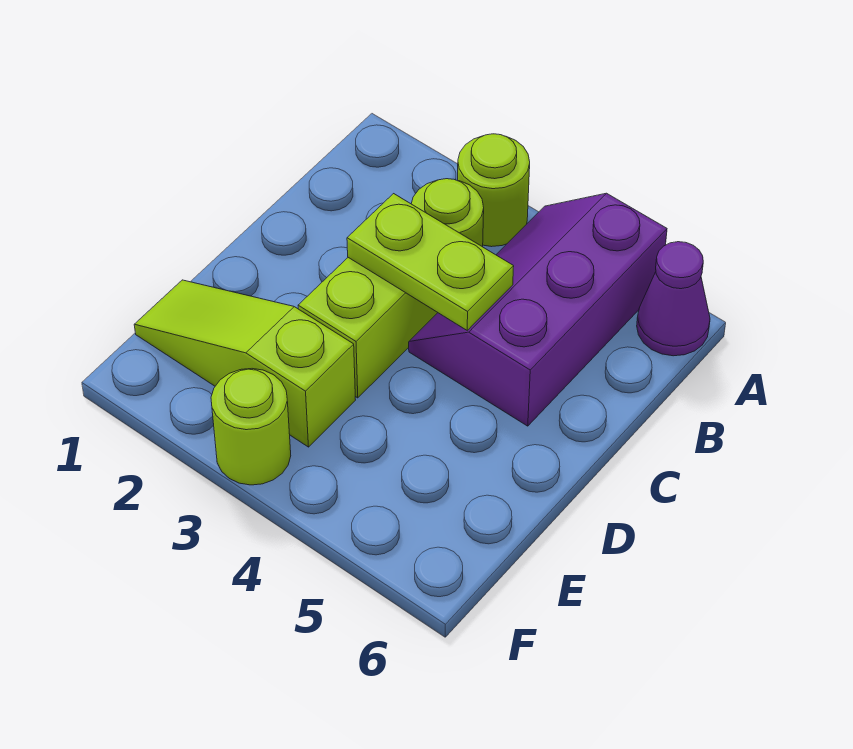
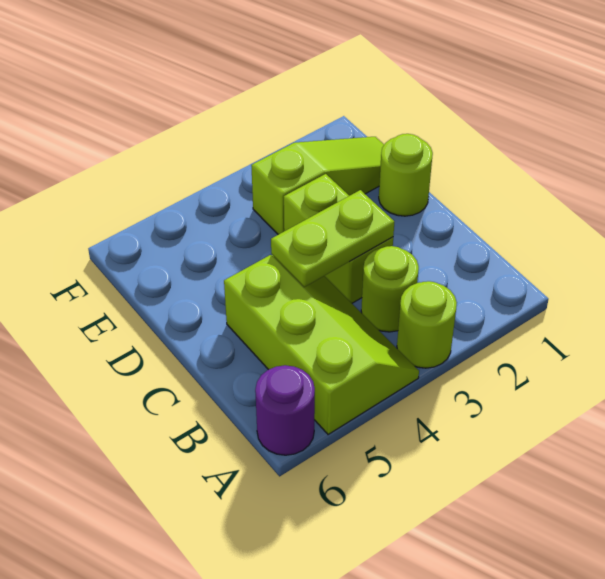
purple slope A4:C5 level 1 top 5 -> lime slope A4:C5 level 1 top 5
purple cone A6 level 1 -> purple round brick A6 level 1
lime round brick F3 level 1 -> lime round brick D1 level 1

